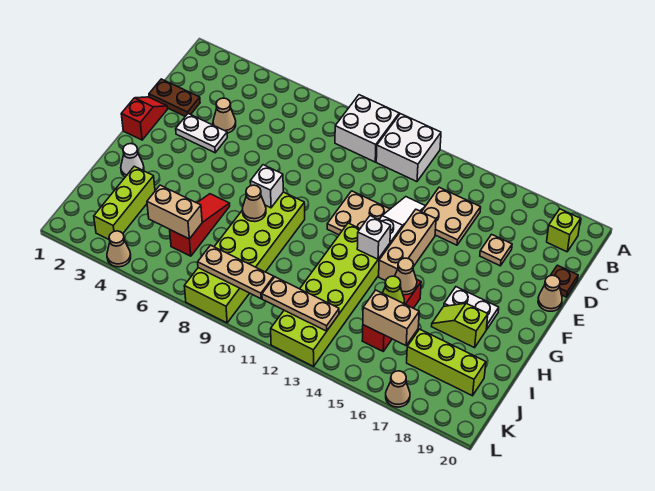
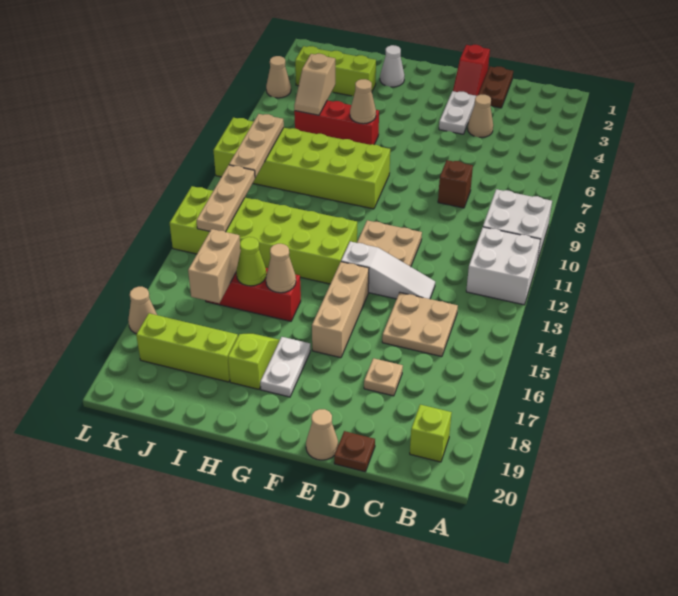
none -> brown brick D8 level 1
red slope E1:F1 level 1 top F -> red slope E1:E2 level 1 top 1
tan brick E14:G14 level 1 -> tan brick F14:F16 level 1
white brick G8 level 2 -> none
white brick G13 level 2 -> none
red slope H6:J6 level 1 top J -> red brick H6:J6 level 1
tan cone H8 level 2 -> tan cone H6 level 2
tan brick J5:J6 level 2 -> tan slope J5:J6 level 2 top 5
lime brick J17:J19 level 1 -> lime brick I18:K18 level 1

